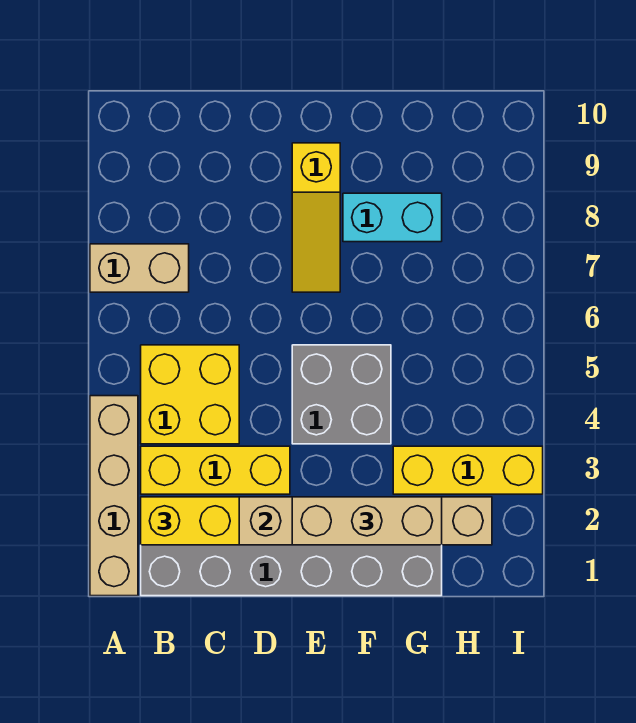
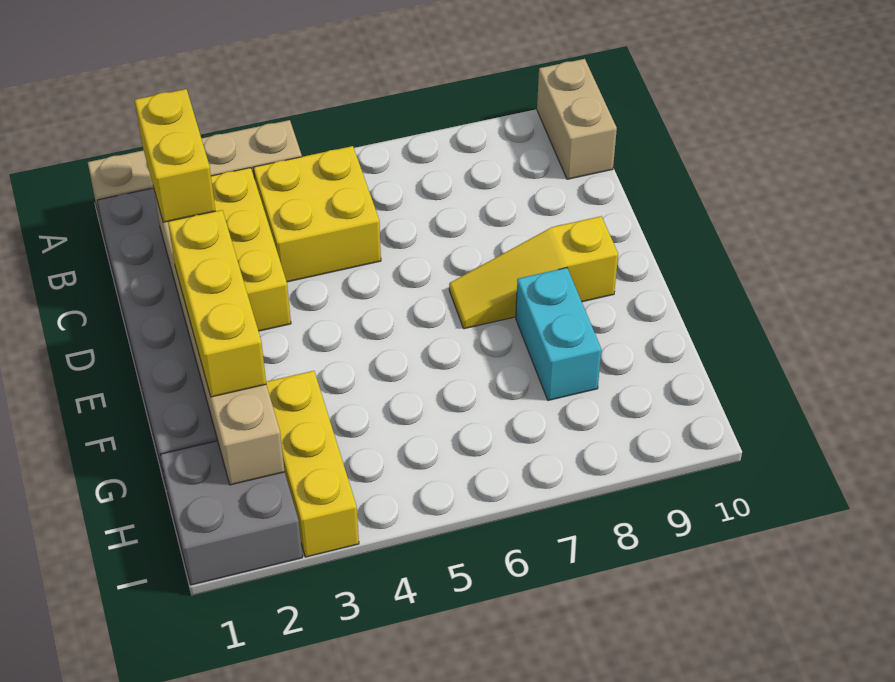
tan brick A7:B7 level 1 -> tan brick A10:B10 level 1
tan brick E2:G2 level 3 -> yellow brick E2:G2 level 3
grey brick E4:F5 level 1 -> grey brick H1:I2 level 1

